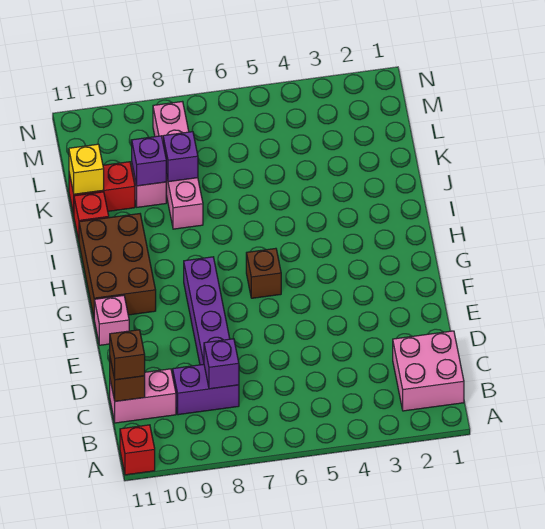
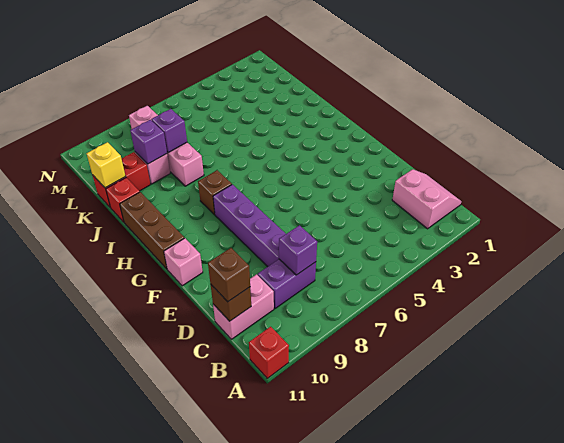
pink brick B1:C2 level 1 -> pink slope B1:C2 level 1 top 2
brown brick G6 level 1 -> brown brick H8 level 1
brown brick G10:I11 level 1 -> brown brick G11:I11 level 1

